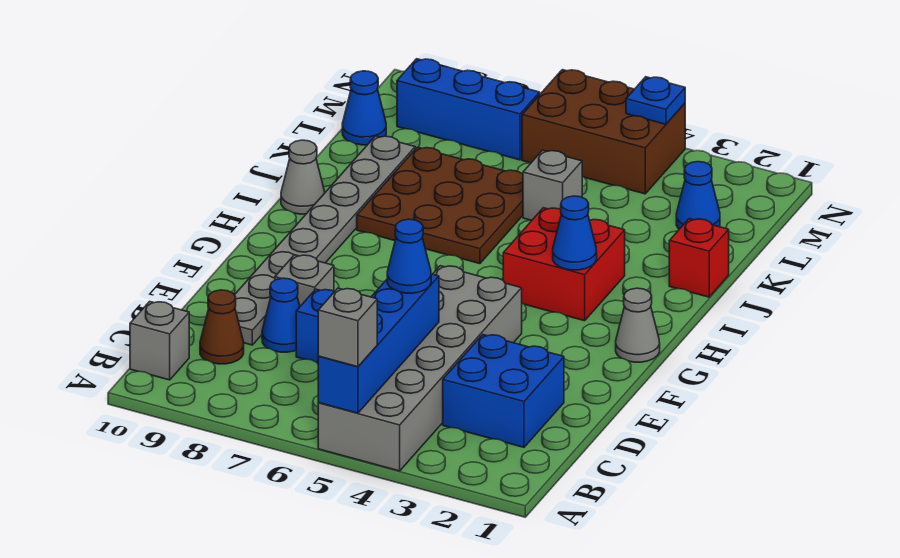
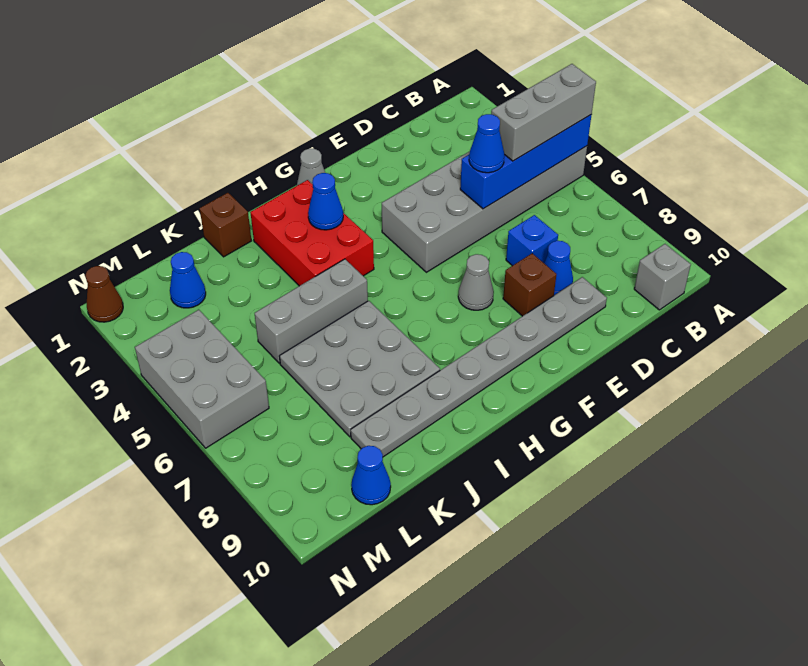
grey brick A5 level 3 -> grey brick A5:C5 level 3
blue brick C2:D3 level 1 -> none
brown cone C9 level 1 -> brown cone N1 level 1
grey brick E8 level 1 -> brown brick E8 level 1
red brick H3:I4 level 1 -> red brick H2:I4 level 1
brown plate I6:K8 level 1 -> grey plate I6:K8 level 1
grey cone I10 level 1 -> grey cone F7 level 1
red brick J1 level 1 -> brown brick J1 level 1
grey brick K5 level 1 -> grey brick I5:K5 level 1
brown brick M4:N6 level 1 -> grey brick M4:N6 level 1
blue brick M7:M9 level 1 -> none
blue plate N4 level 2 -> none

